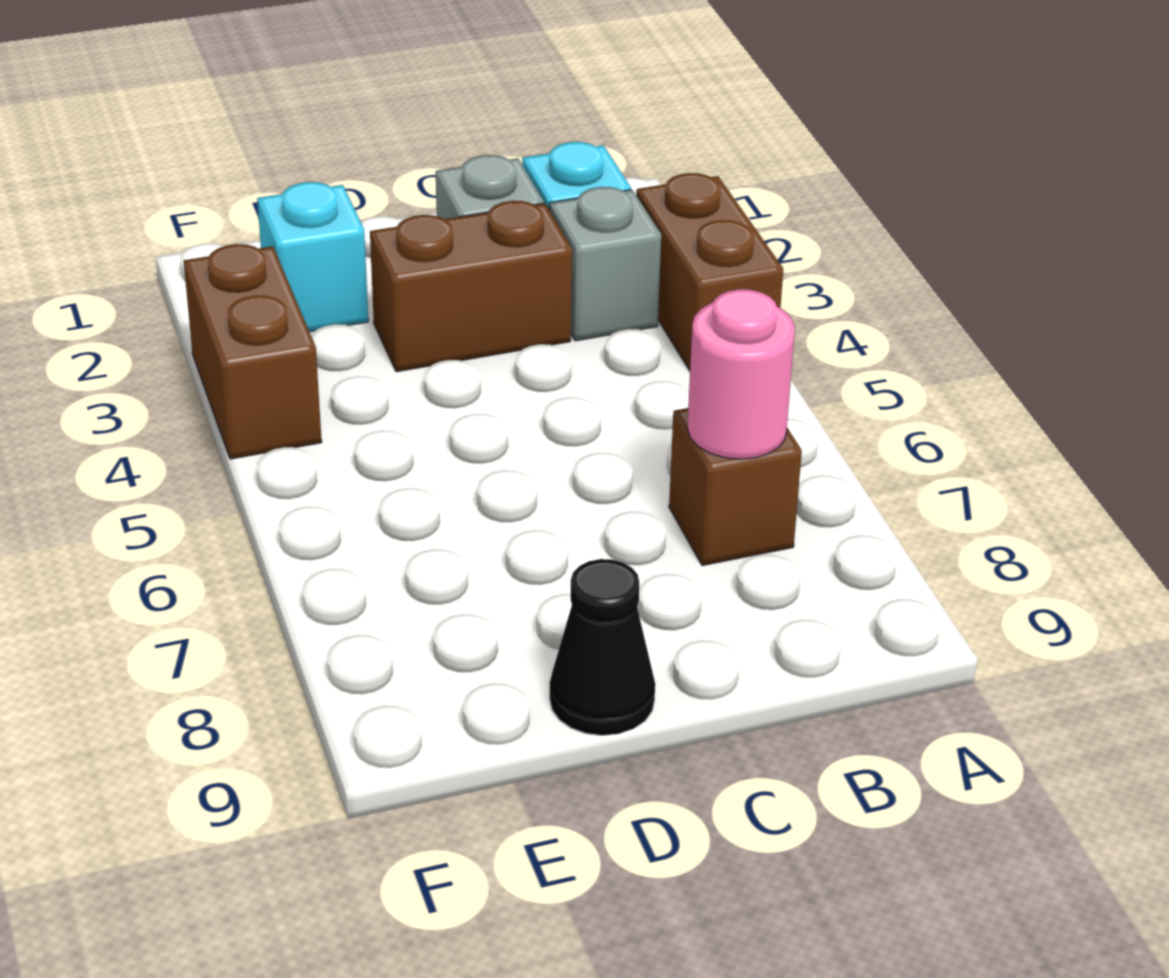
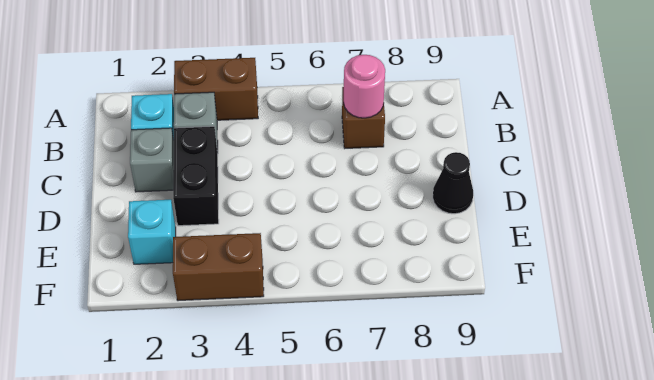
brown brick C3:D3 level 1 -> black brick C3:D3 level 1

